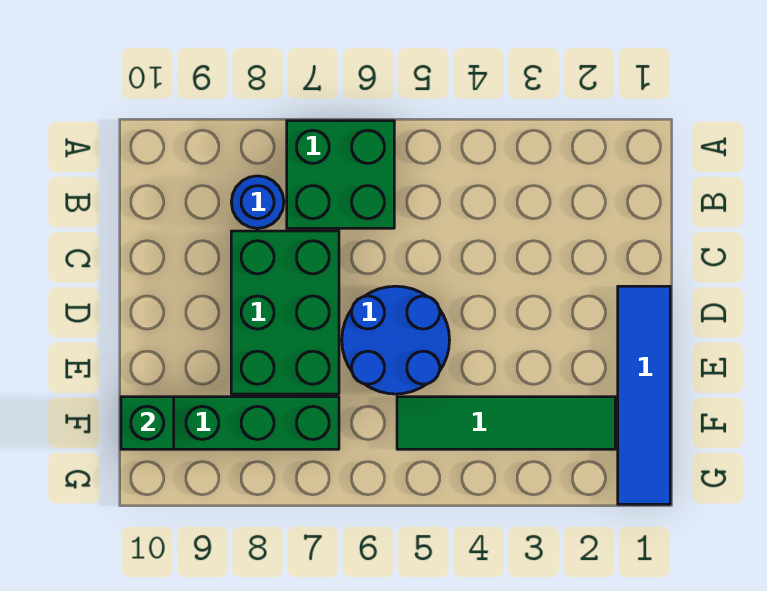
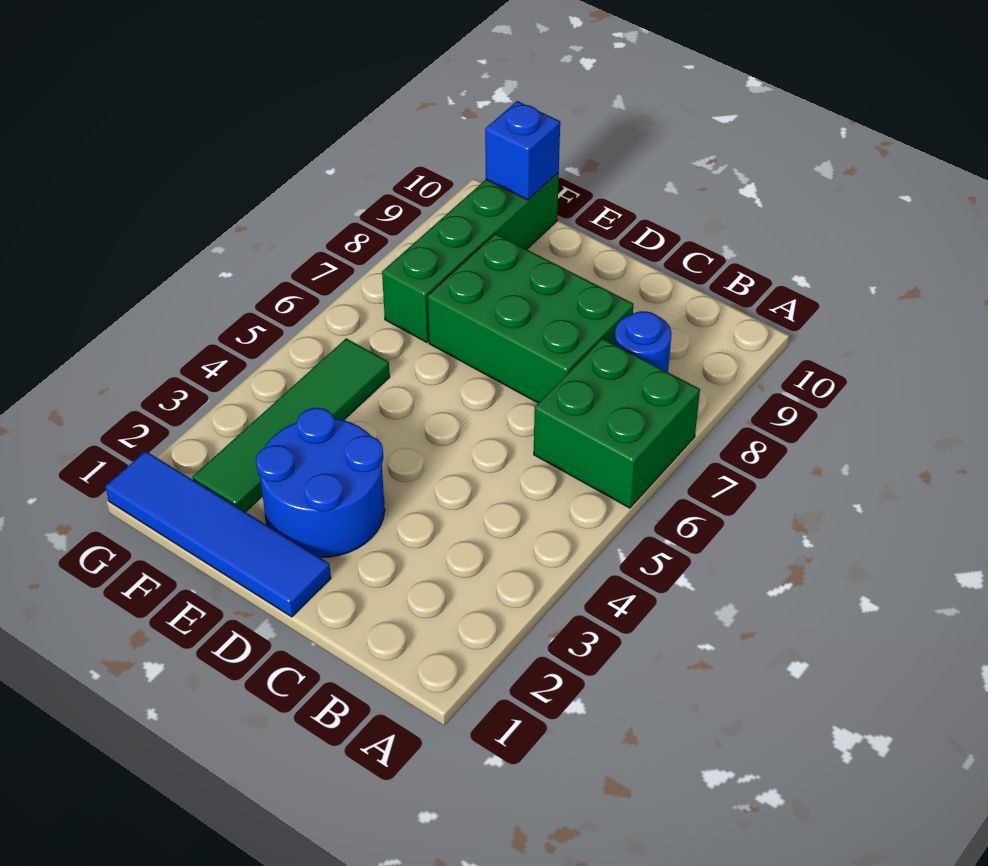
blue round brick D5:E6 level 1 -> blue round brick D2:E3 level 1
green brick F10 level 2 -> blue brick F10 level 2

